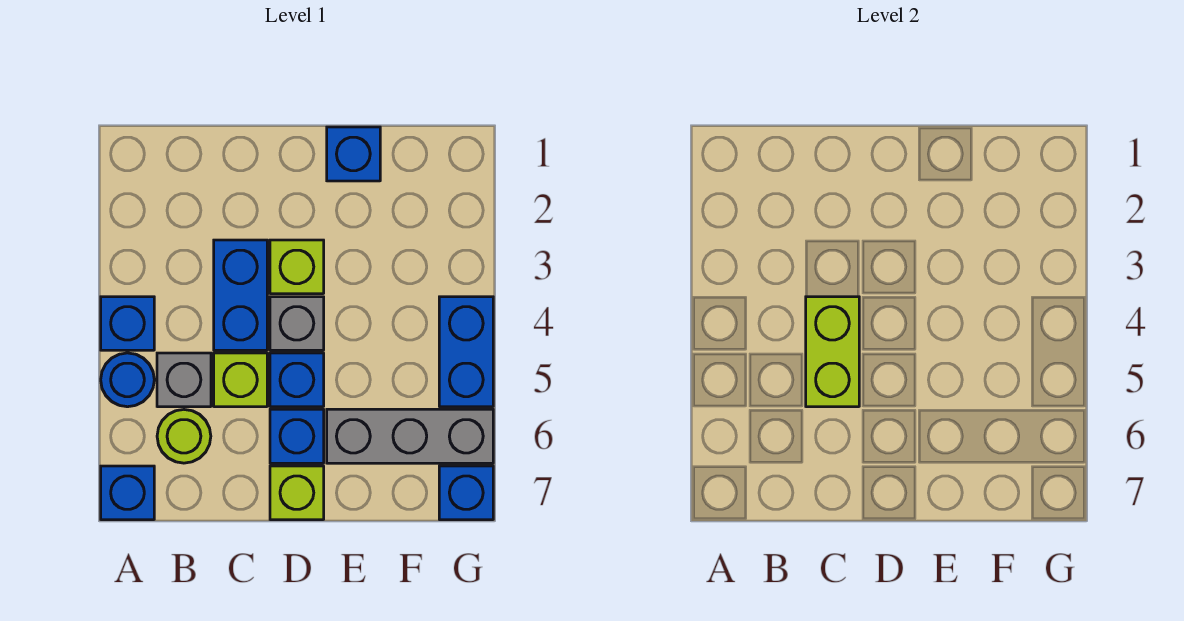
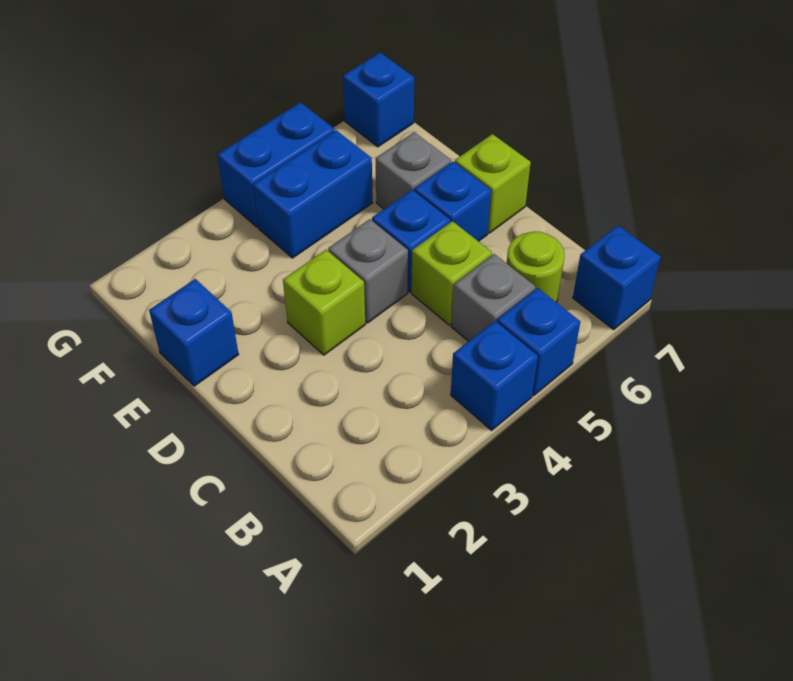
blue round brick A5 level 1 -> blue brick A5 level 1
blue brick C3:C4 level 1 -> blue brick F4:F5 level 1
lime brick C4:C5 level 2 -> none
grey brick E6:G6 level 1 -> grey brick E6 level 1

